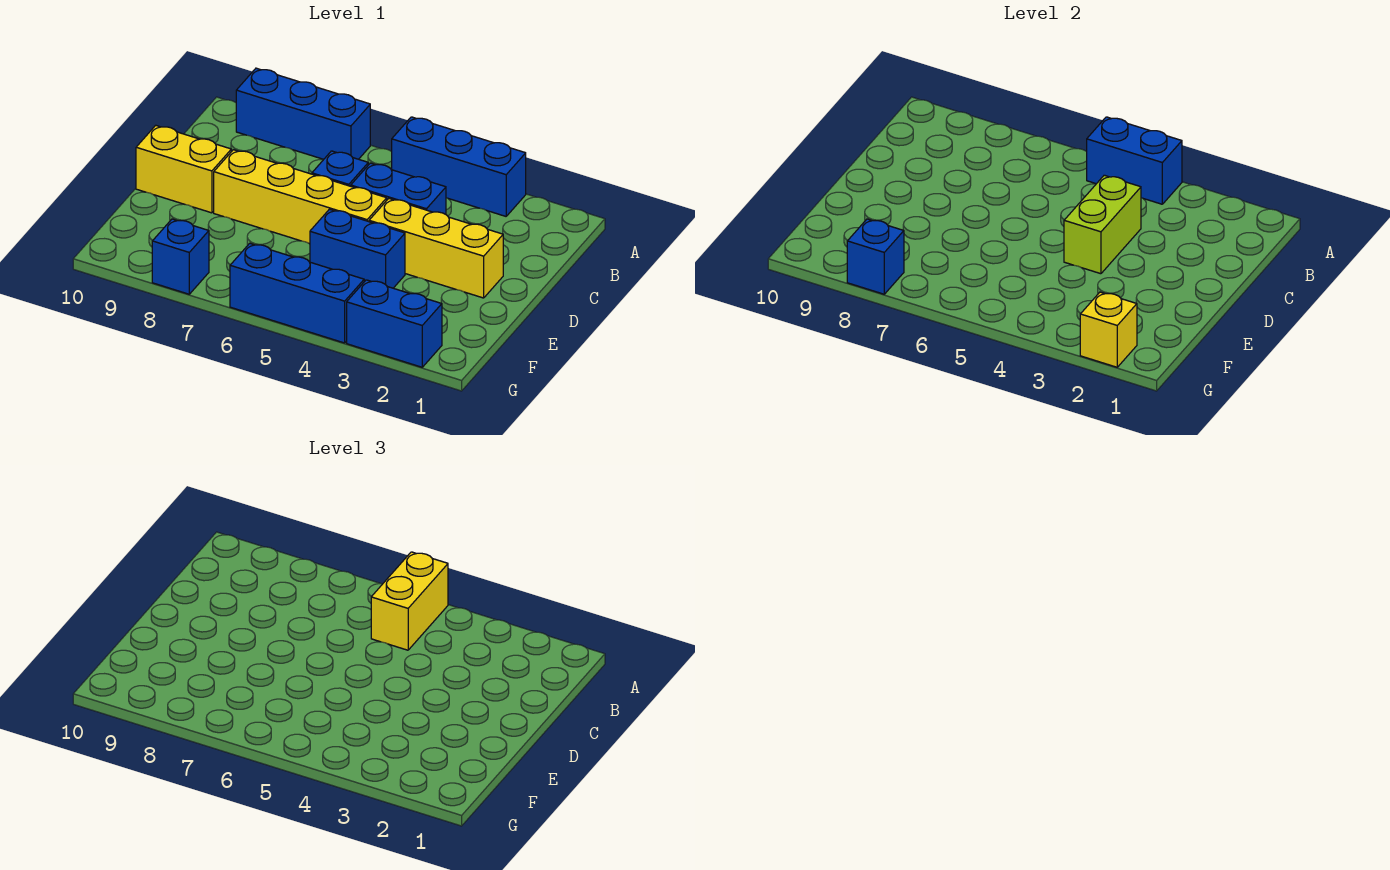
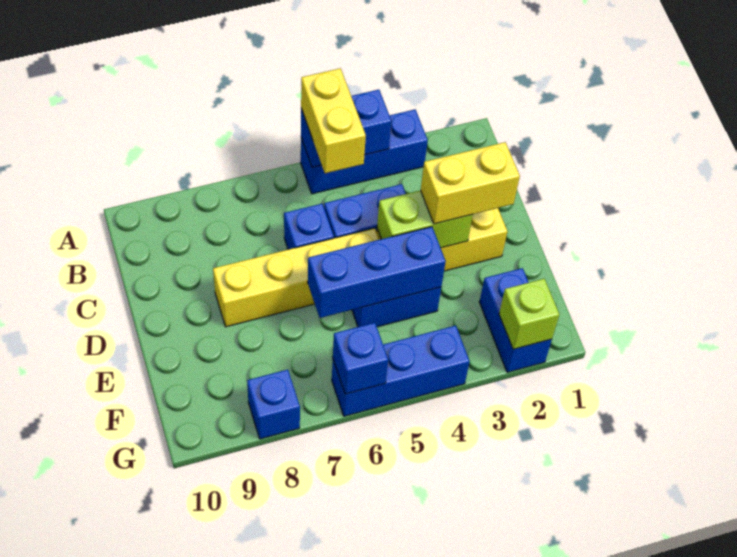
blue brick A7:A9 level 1 -> blue brick E4:E6 level 2
lime brick C4:D4 level 2 -> lime brick D3:D4 level 2
yellow brick D9:D10 level 1 -> yellow brick D2:D3 level 3
blue brick G2:G3 level 1 -> blue brick F2:G2 level 1
yellow brick G2 level 2 -> lime brick G2 level 2
blue brick G8 level 2 -> blue brick G6 level 2

